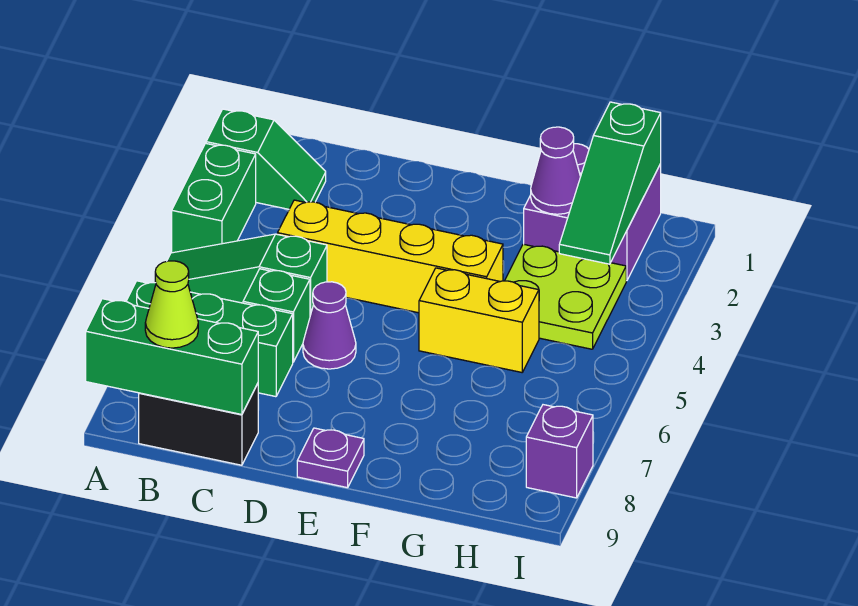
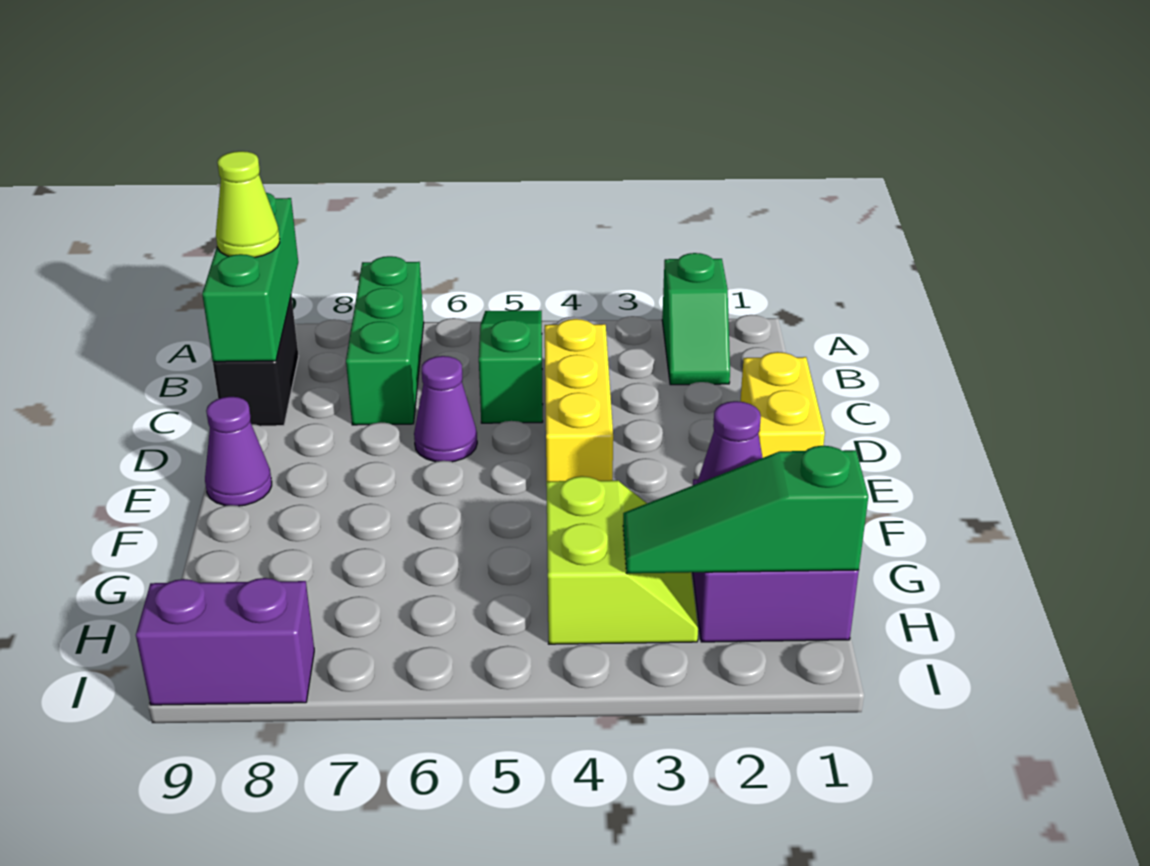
green brick A3:A4 level 1 -> none
yellow brick C4:F4 level 1 -> yellow brick C4:E4 level 1
green brick C6 level 1 -> none
purple plate E9 level 1 -> purple cone E9 level 1
yellow brick F5:G5 level 1 -> yellow brick D1:E1 level 1
lime plate G3:H4 level 1 -> lime slope G3:H4 level 1 top 4
purple brick I8 level 1 -> purple brick I8:I9 level 1

